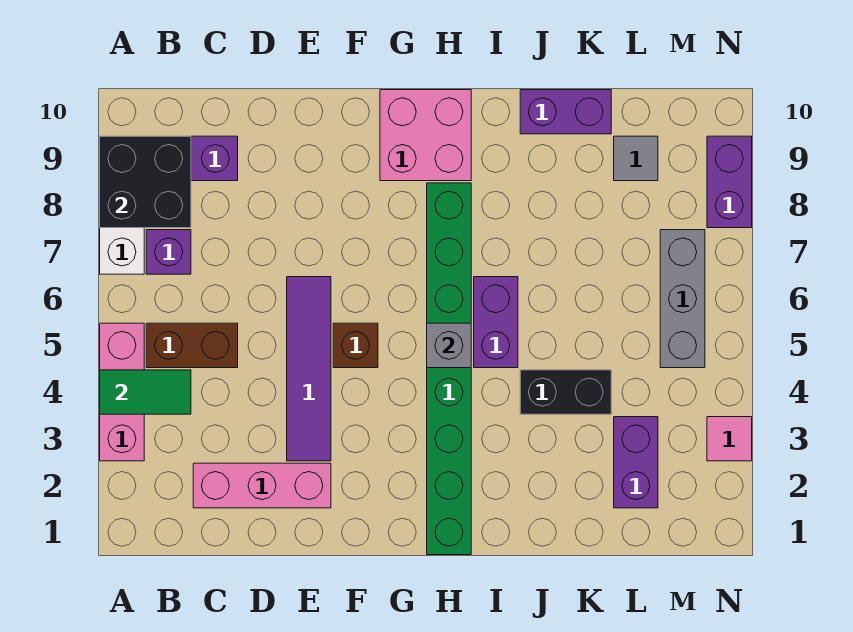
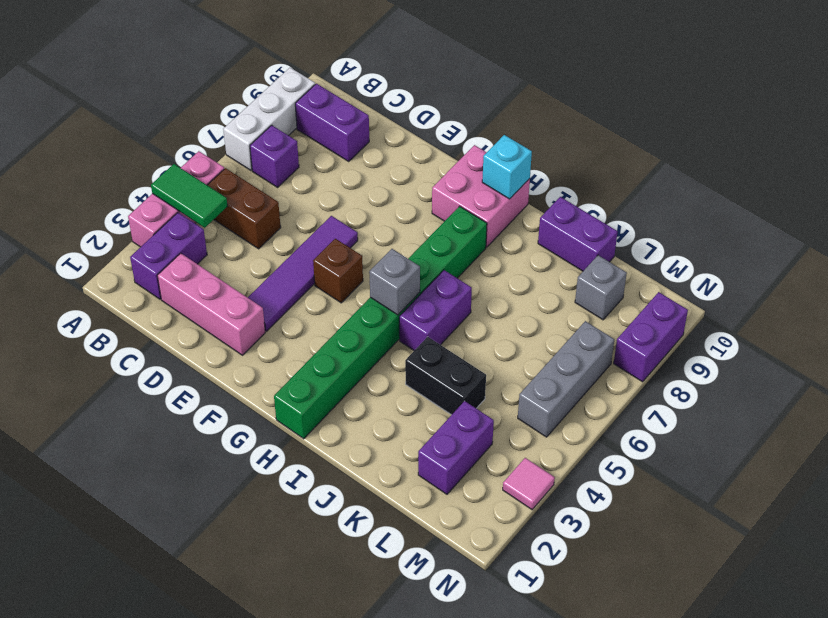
black brick A8:B9 level 2 -> none
none -> purple brick B2:B3 level 1
none -> cyan brick H10 level 2
grey tile L9 level 1 -> grey brick L9 level 1

